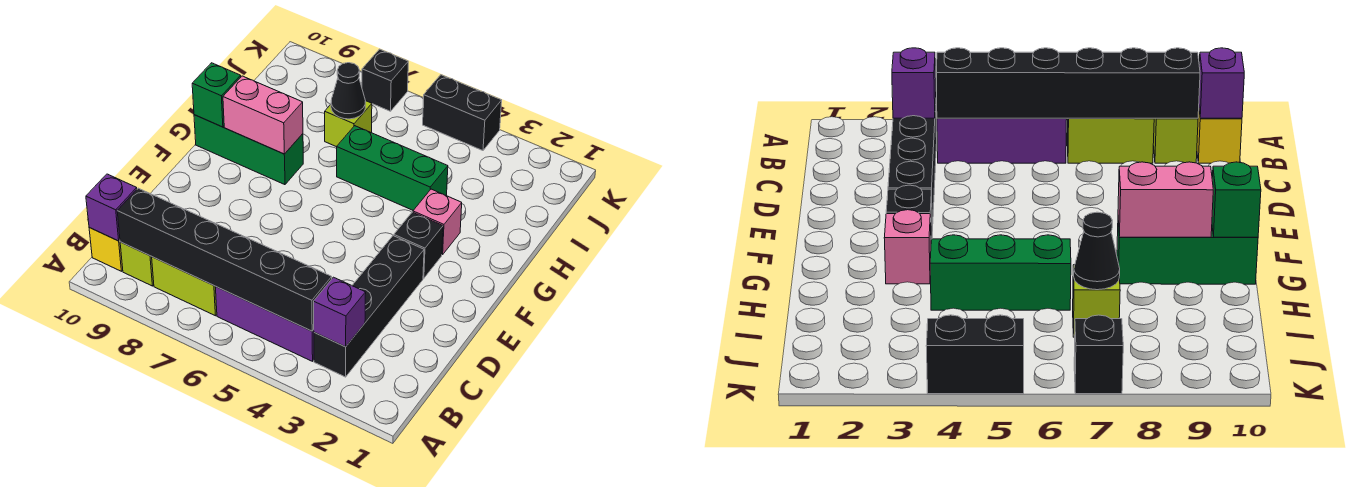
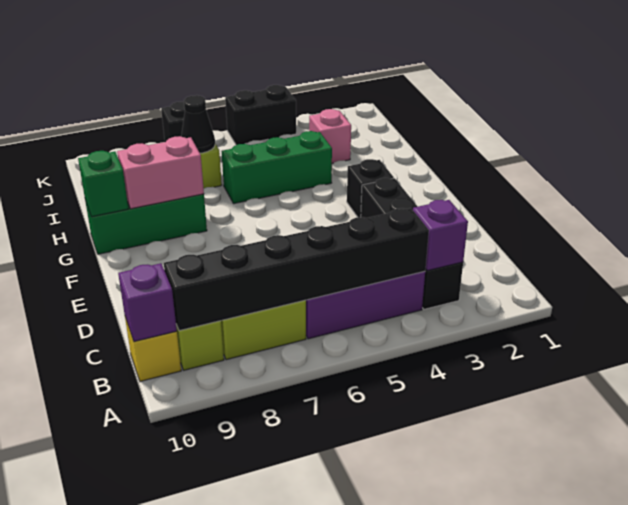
pink brick G3 level 1 -> pink brick I3 level 1

